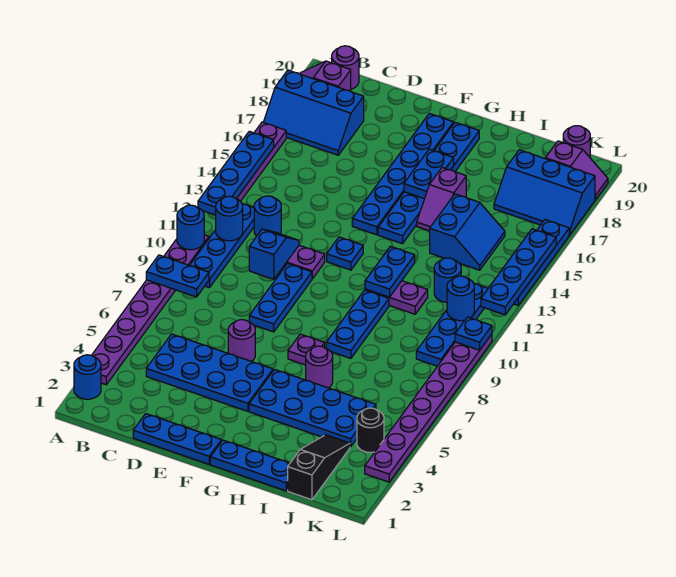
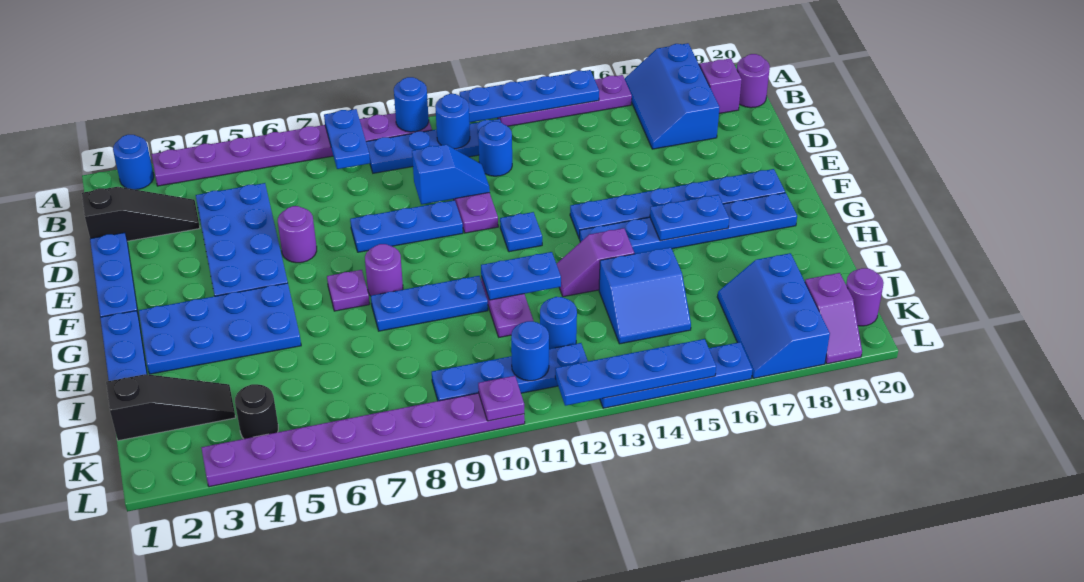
none -> black slope C1:C3 level 1 top 1
blue plate G4:J5 level 1 -> blue plate G2:H5 level 1
purple round brick H6 level 1 -> purple round brick G8 level 1
purple slope H15:H16 level 1 top 16 -> purple slope H13:H14 level 1 top 14
blue plate L10 level 2 -> purple plate L10 level 2

